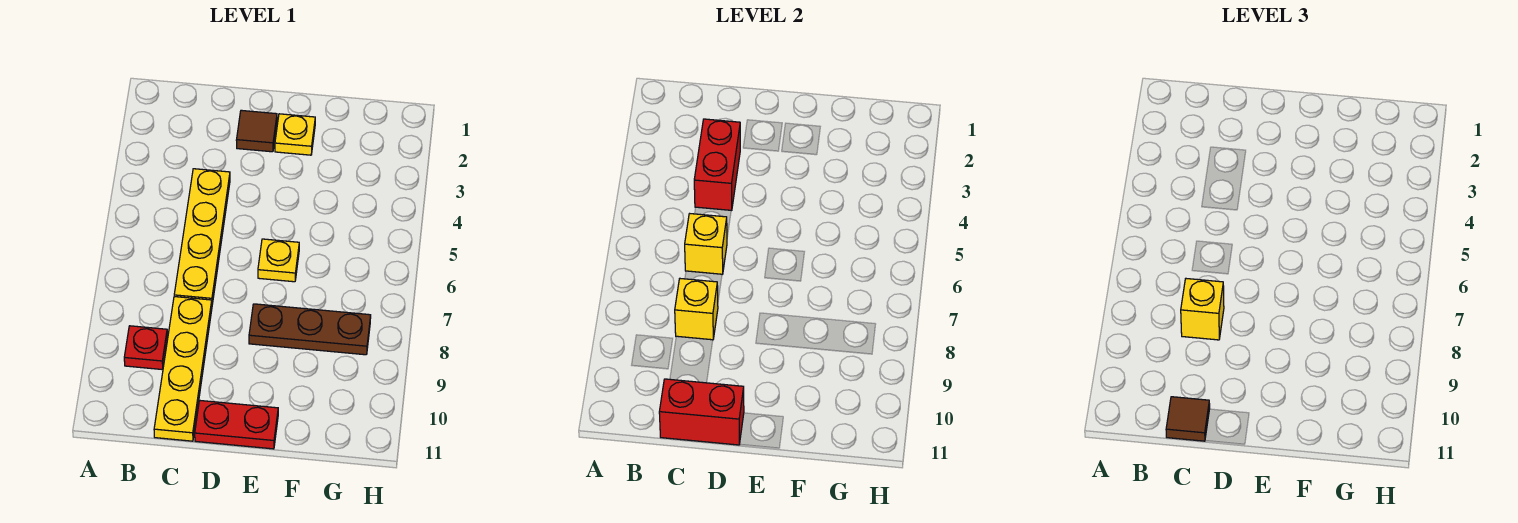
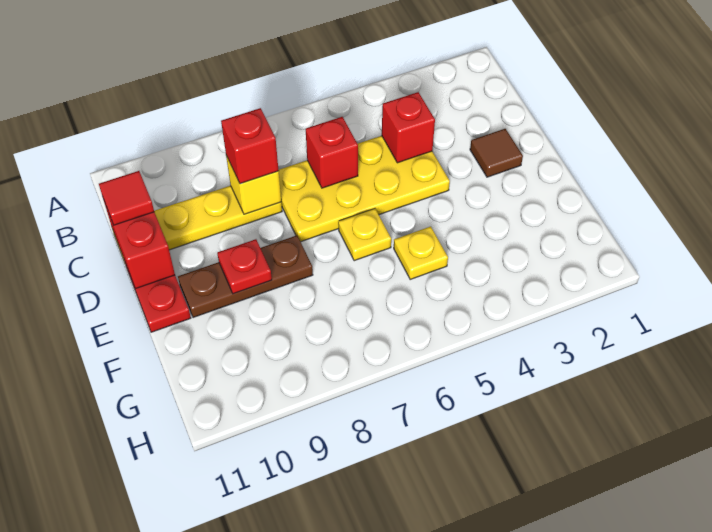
red plate B9 level 1 -> red plate E9 level 2
red brick C3:C4 level 2 -> red brick C4 level 2
yellow plate C4:C7 level 1 -> yellow plate C4:D7 level 1
yellow brick C6 level 2 -> red brick C6 level 2
yellow brick C8 level 3 -> red brick C8 level 3
brown tile C11 level 3 -> red tile C11 level 3
yellow plate E2 level 1 -> yellow plate F5 level 1
brown plate E8:G8 level 1 -> brown plate E8:E10 level 1

